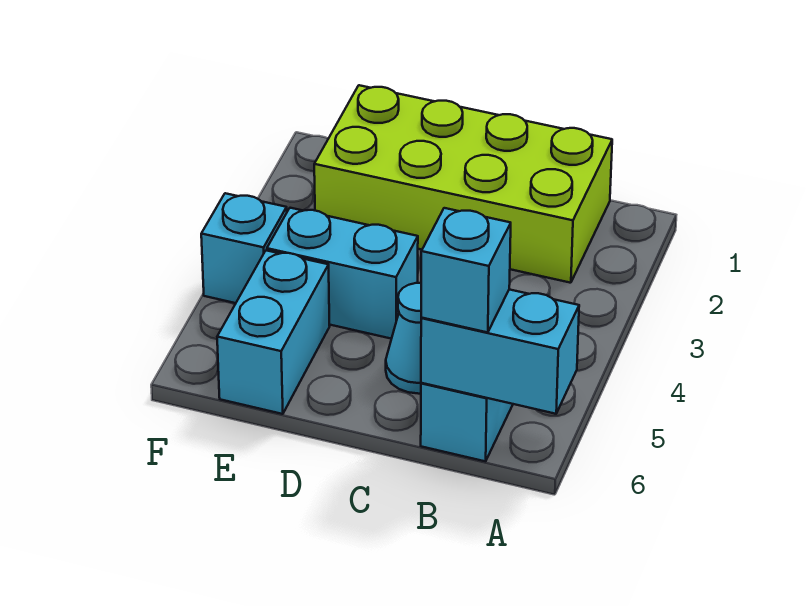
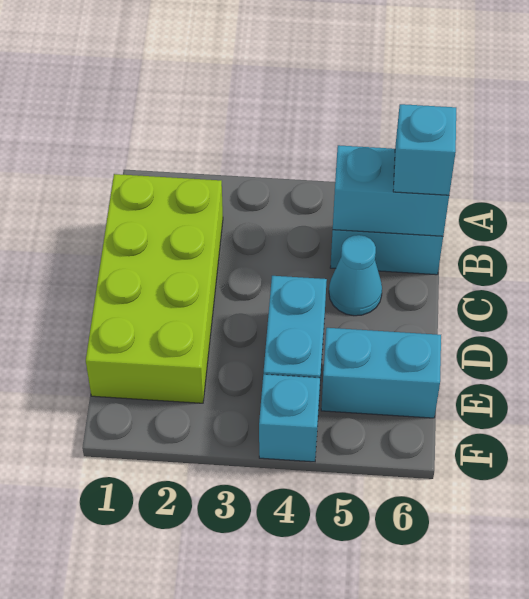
cyan brick A6:B6 level 2 -> cyan brick B5:B6 level 2

